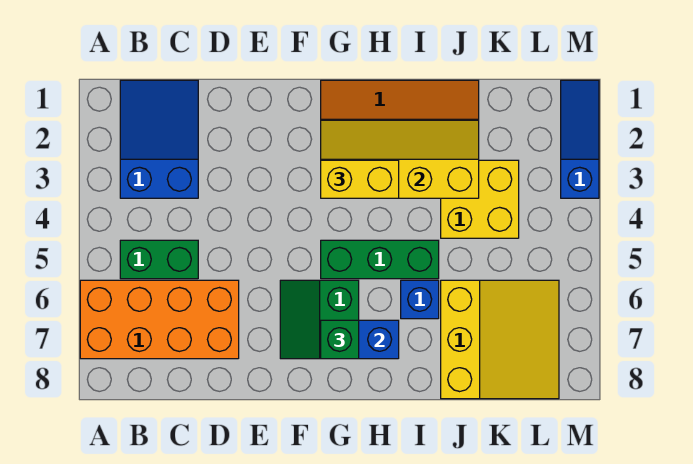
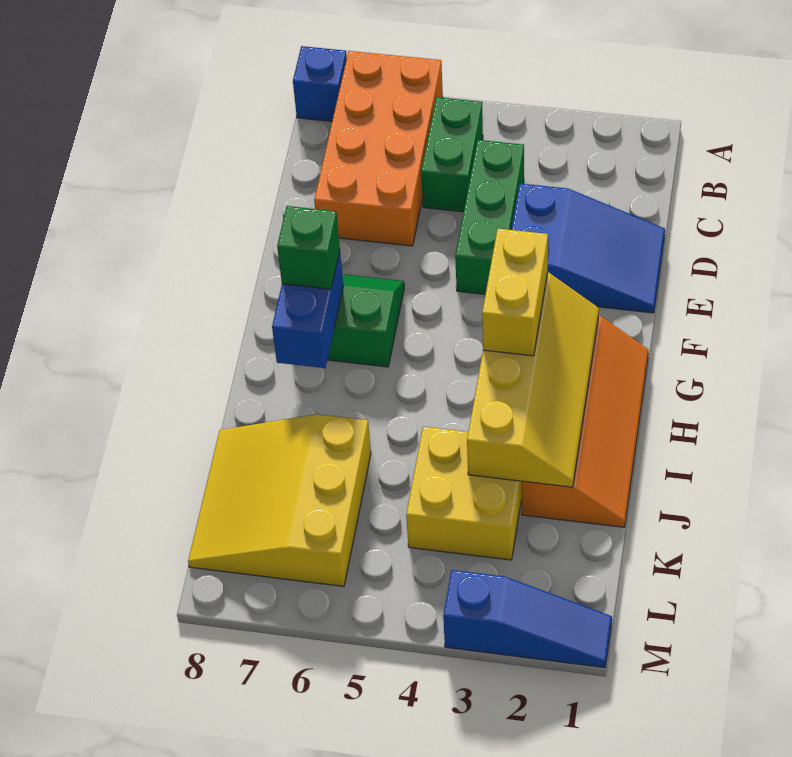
blue slope B1:C3 level 1 top 3 -> blue slope D1:E3 level 1 top 3
green brick G5:I5 level 1 -> green brick C4:E4 level 1
blue brick I6 level 1 -> blue brick A8 level 1
yellow slope J6:L8 level 1 top J -> yellow slope J6:L8 level 1 top 6

